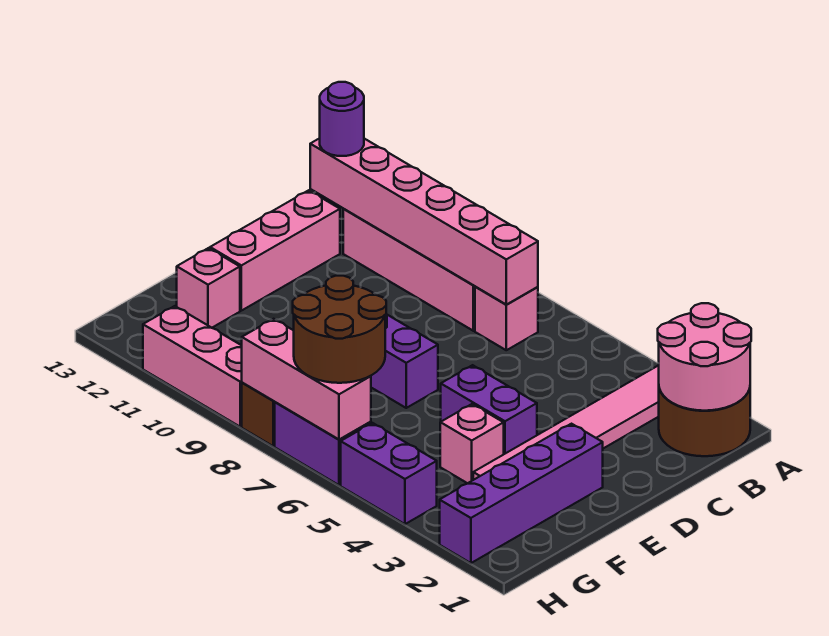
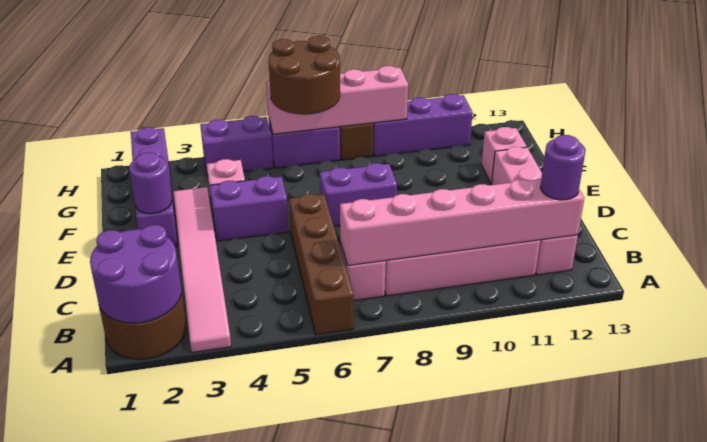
pink round brick A1:B2 level 2 -> purple round brick A1:B2 level 2
none -> brown brick A6:D6 level 1
pink brick C12:E12 level 1 -> pink brick B12:E12 level 1
none -> purple round brick E2 level 2
pink brick H6:H8 level 2 -> pink brick H6:H9 level 2
pink brick H9:H11 level 1 -> purple brick H9:H11 level 1

